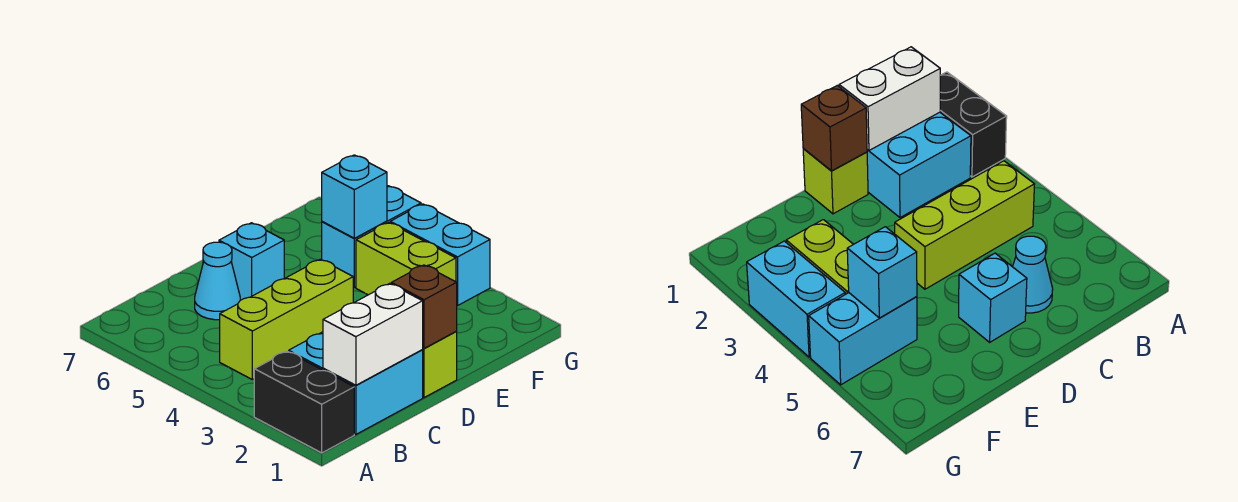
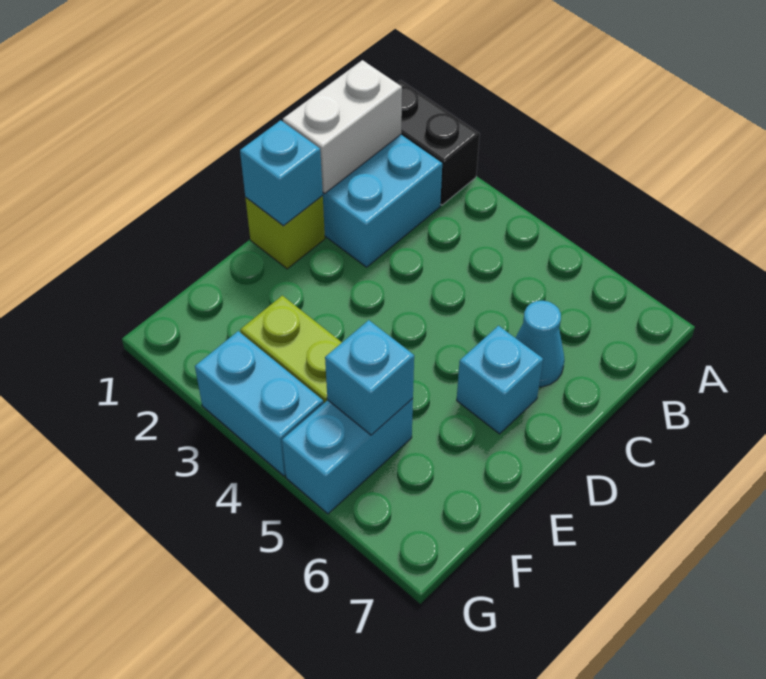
lime brick B4:D4 level 1 -> none
brown brick D1 level 2 -> cyan brick D1 level 2

